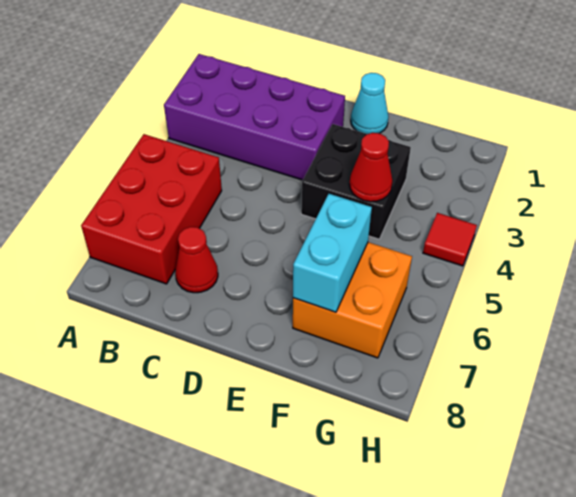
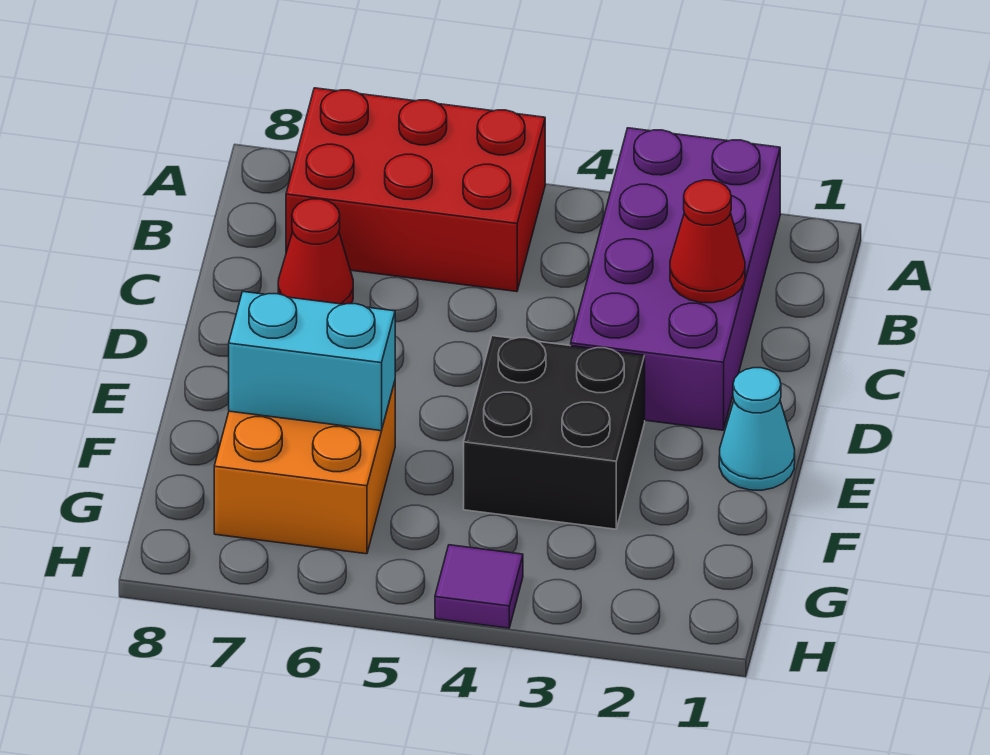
red cone F4 level 2 -> red cone C2 level 2
red tile H4 level 1 -> purple tile H4 level 1

